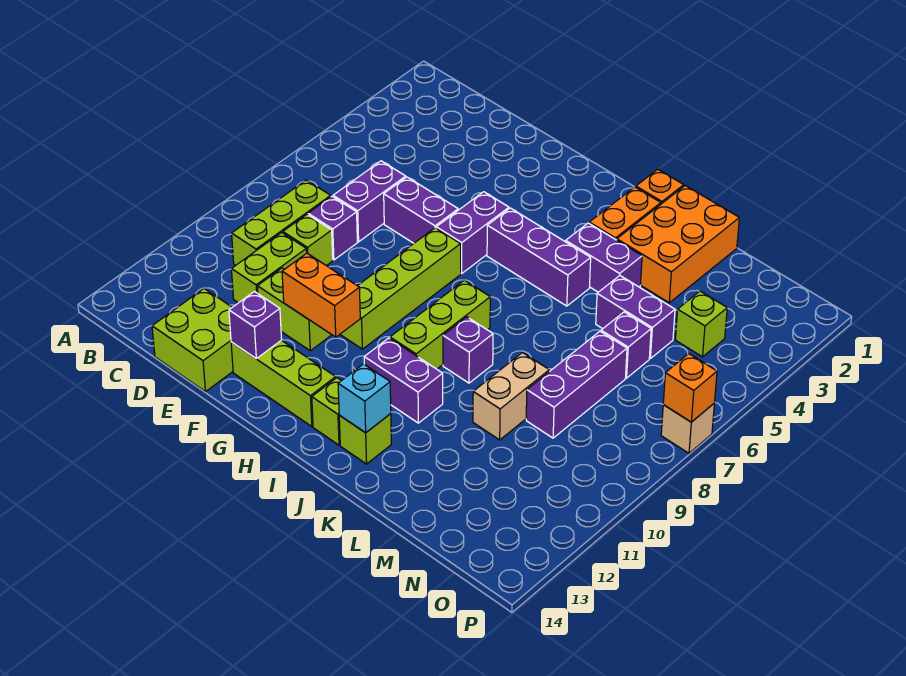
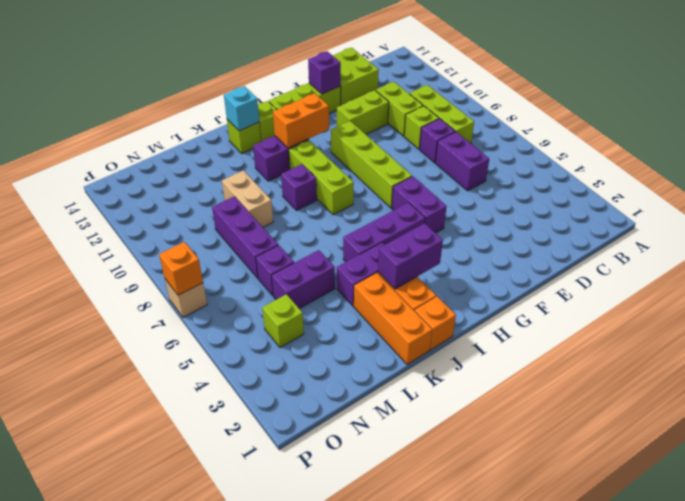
purple brick E6:F6 level 1 -> purple brick I3:J3 level 2
orange brick F11:G11 level 2 -> orange brick H11:I11 level 2
orange brick K1:L3 level 1 -> orange brick K1:K3 level 1

